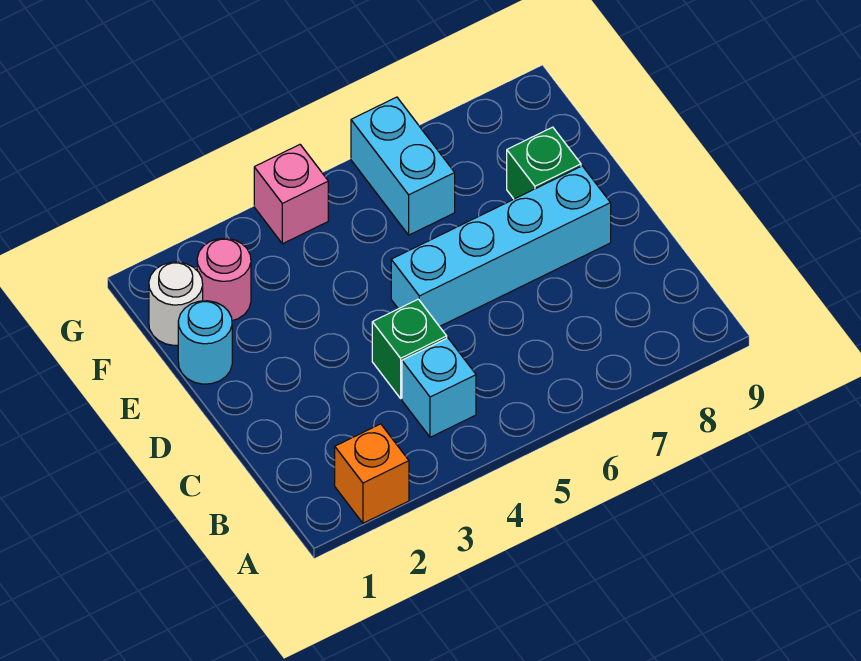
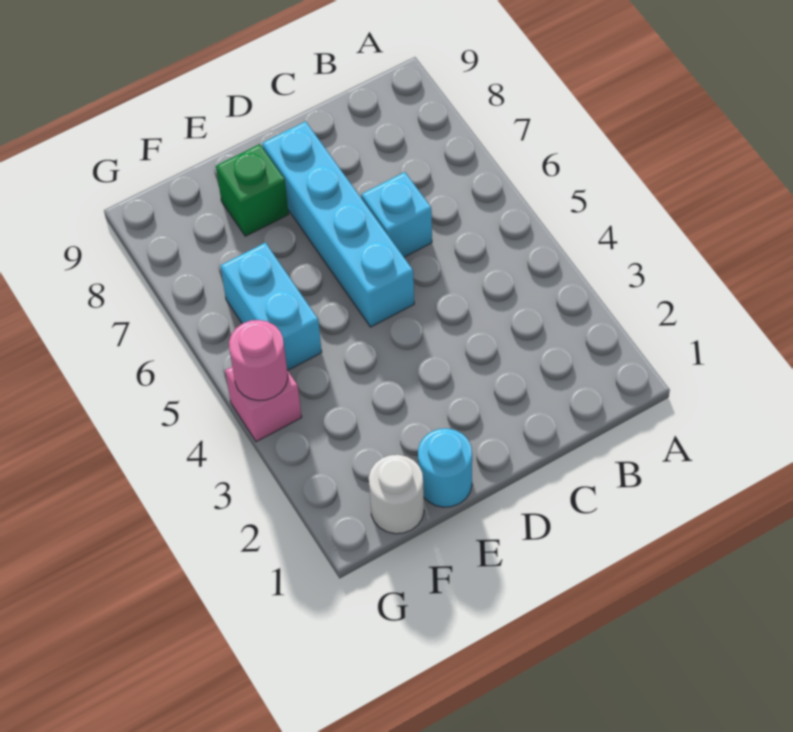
orange brick A2 level 1 -> none
cyan brick B4 level 1 -> cyan brick C6 level 1
green brick C4 level 1 -> none
pink round brick F2 level 1 -> pink round brick G4 level 2
cyan brick F6:G6 level 1 -> cyan brick F5:F6 level 1

